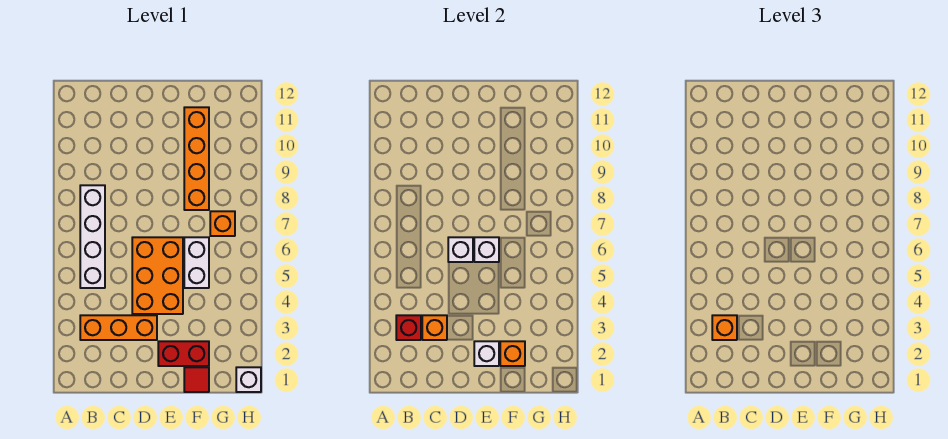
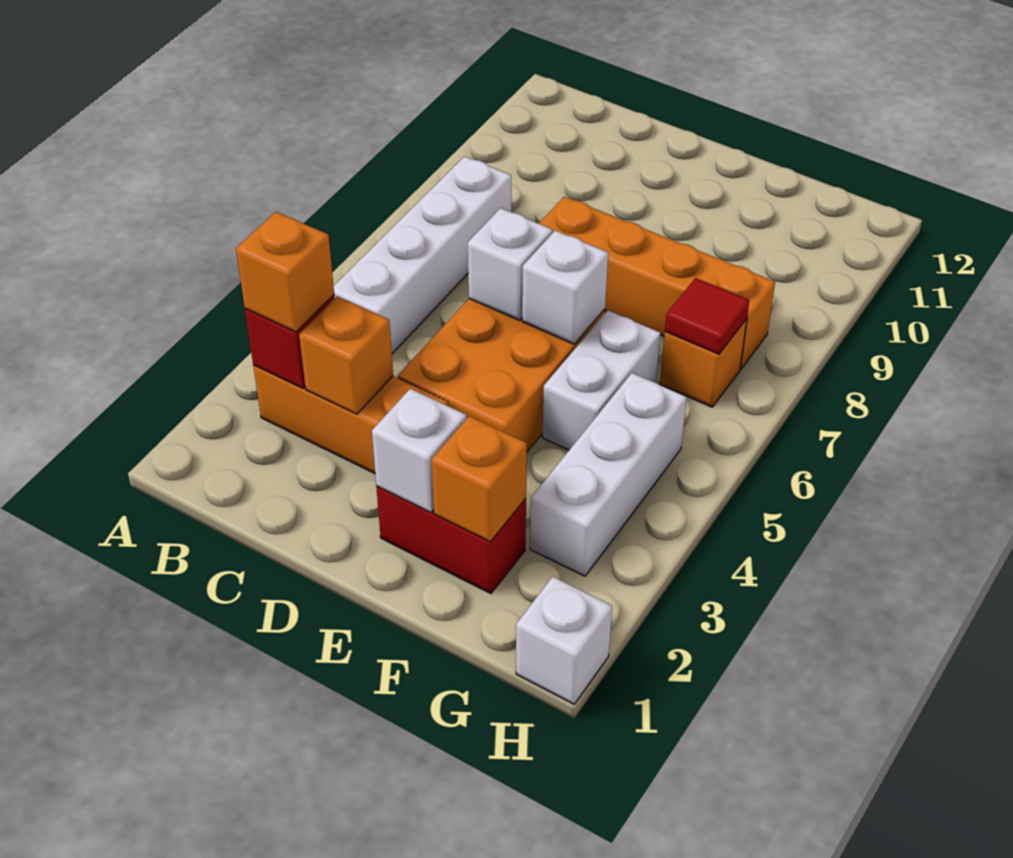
red tile F1 level 1 -> red tile G7 level 2
orange brick F8:F11 level 1 -> orange brick D8:G8 level 1
none -> white brick G3:G5 level 1

